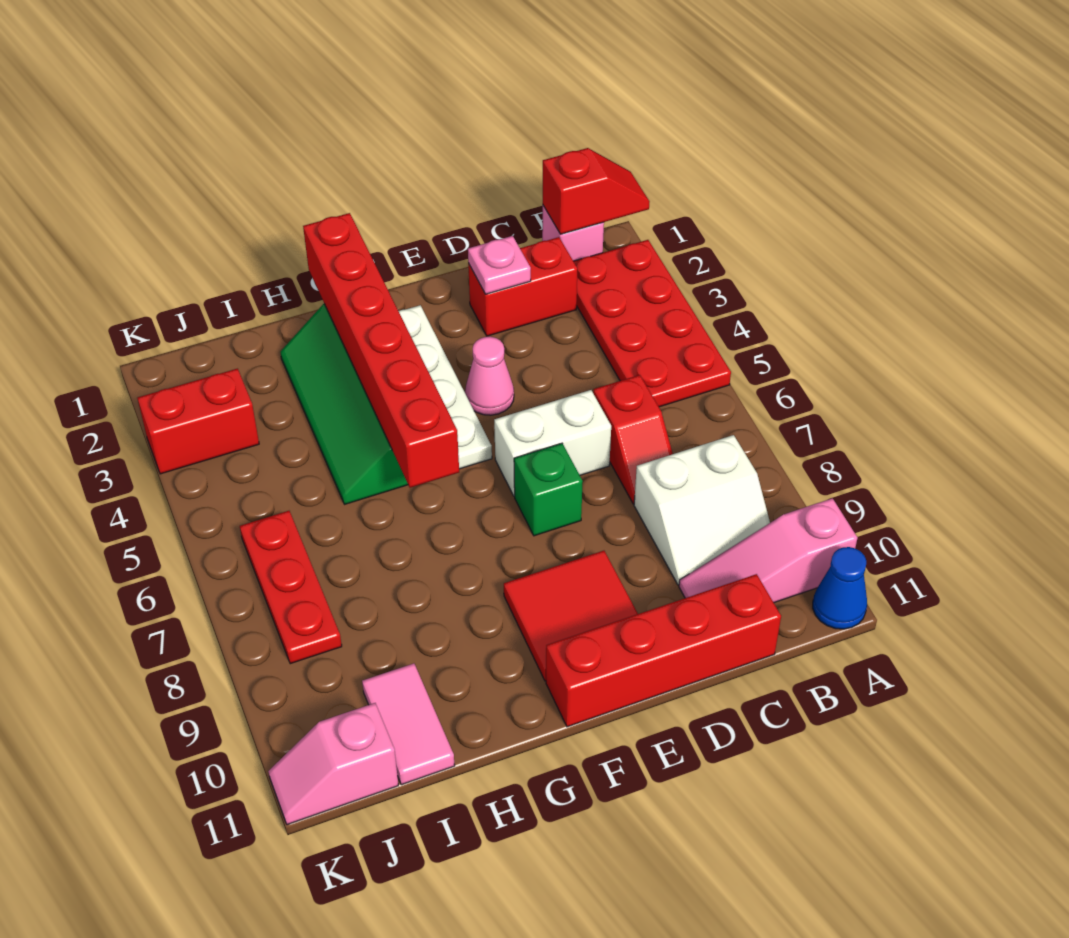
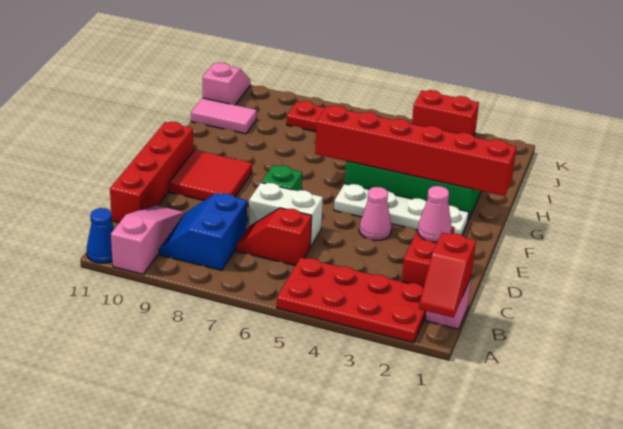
white slope B8:C9 level 1 top 8 -> blue slope B8:C9 level 1 top 8
pink plate D2 level 2 -> pink cone D2 level 2
white brick D6:E6 level 1 -> white brick D6:D7 level 1
red brick J3:K3 level 1 -> red brick K3:K4 level 1

